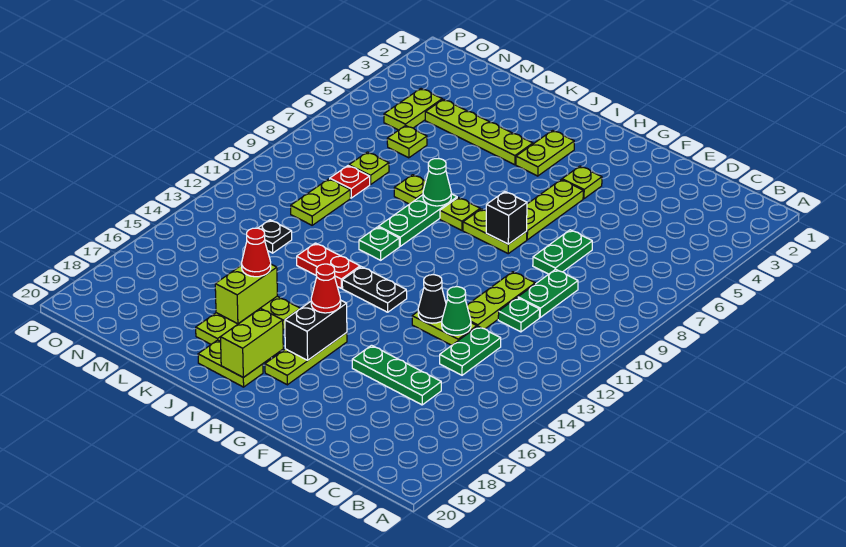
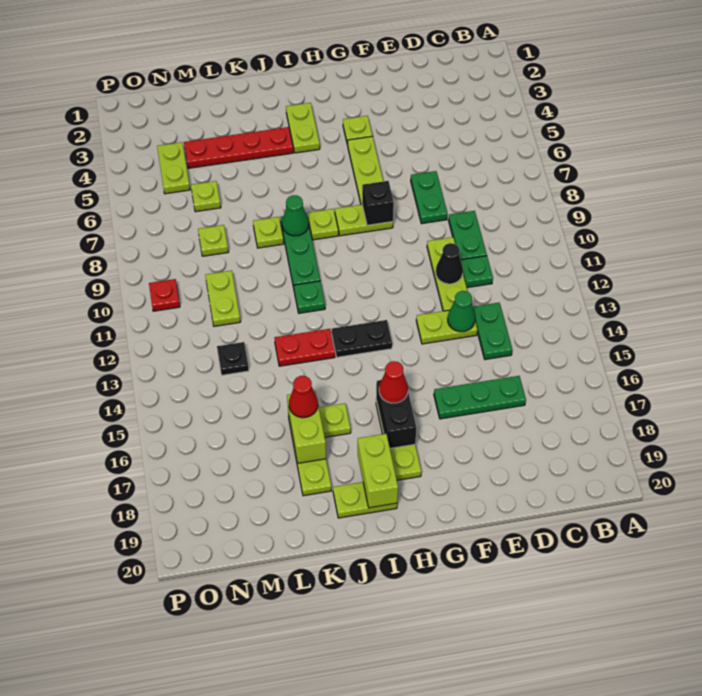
black cone F13 level 2 -> black cone E11 level 2
lime plate J4:M4 level 1 -> red plate J4:M4 level 1
red plate M9 level 1 -> red plate O10 level 1

